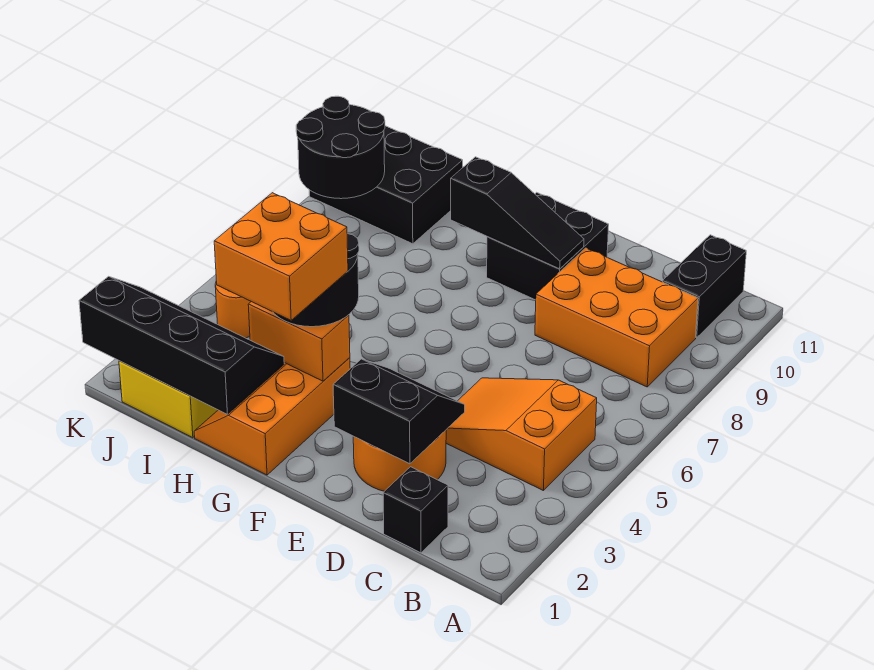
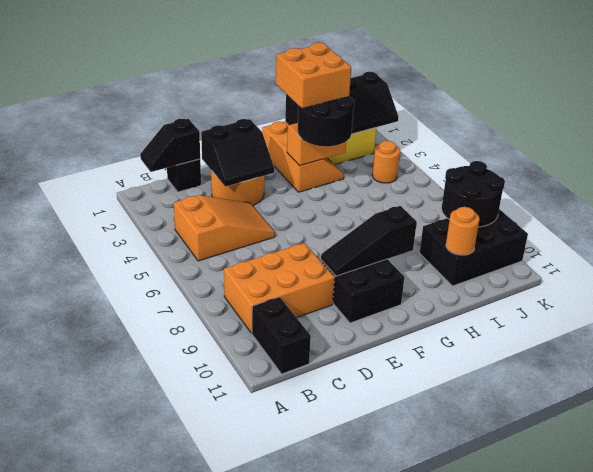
none -> black slope B1:C1 level 2 top C
none -> orange round brick I10 level 2

